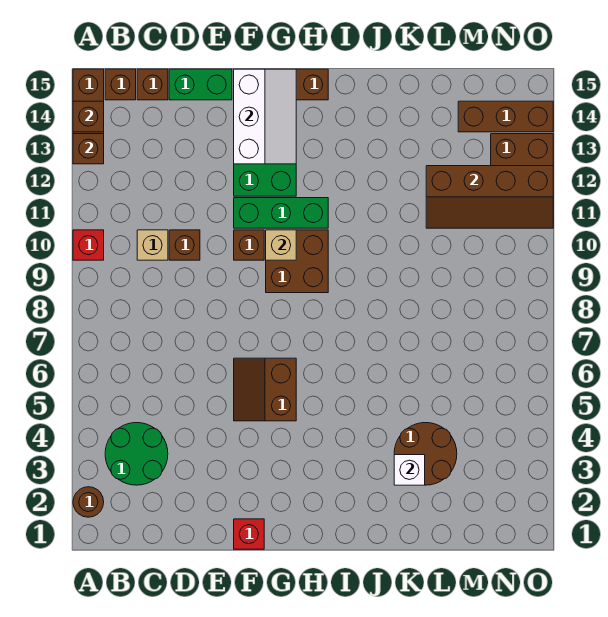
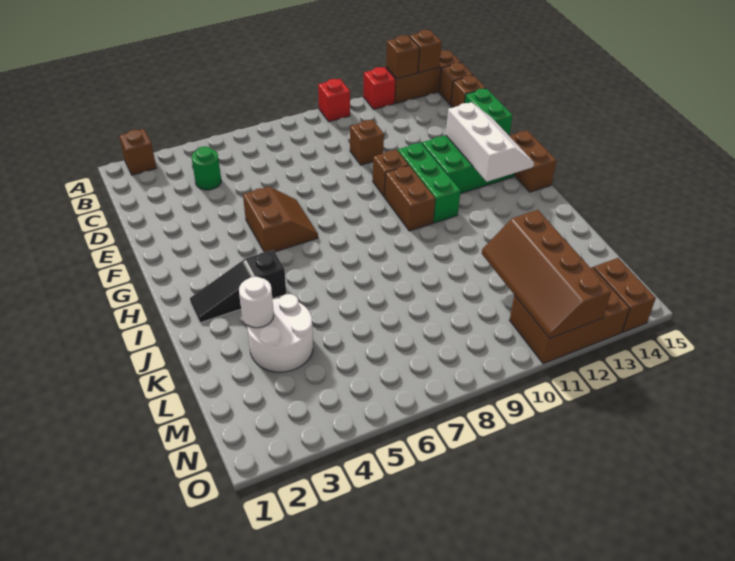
brown round brick A2 level 1 -> brown brick A2 level 1
green round brick B3:C4 level 1 -> green round brick C4 level 1
tan brick C10 level 1 -> none
red brick F1 level 1 -> red brick A12 level 1
brown slope F5:G6 level 1 top G -> brown slope F5:G6 level 1 top 5
white slope F13:G15 level 2 top F -> white slope F13:H14 level 2 top 13
brown brick G9:H10 level 1 -> brown brick G10:H10 level 1
tan brick G10 level 2 -> none
none -> black slope I2:I4 level 1 top 4
brown round brick K3:L4 level 1 -> white round brick K3:L4 level 1
white brick K3 level 2 -> white round brick K3 level 2
brown brick M14:O14 level 1 -> brown brick N14:O14 level 1

